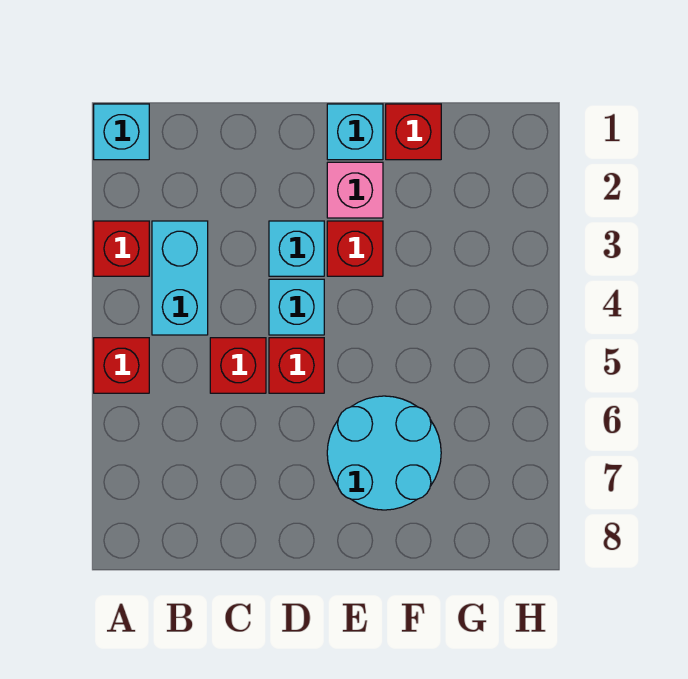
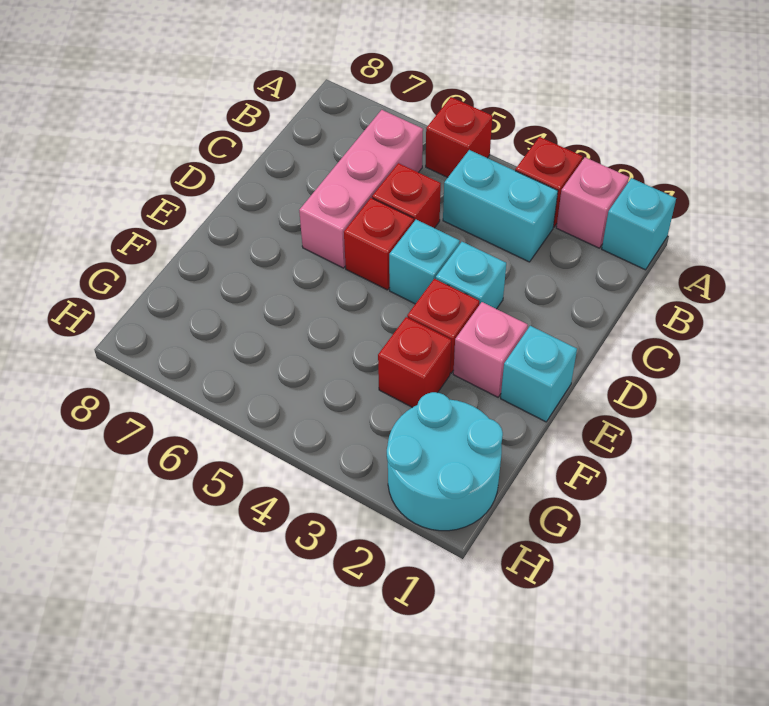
none -> pink brick A2 level 1
none -> pink brick B6:D6 level 1
cyan round brick E6:F7 level 1 -> cyan round brick G1:H2 level 1
red brick F1 level 1 -> red brick F3 level 1

